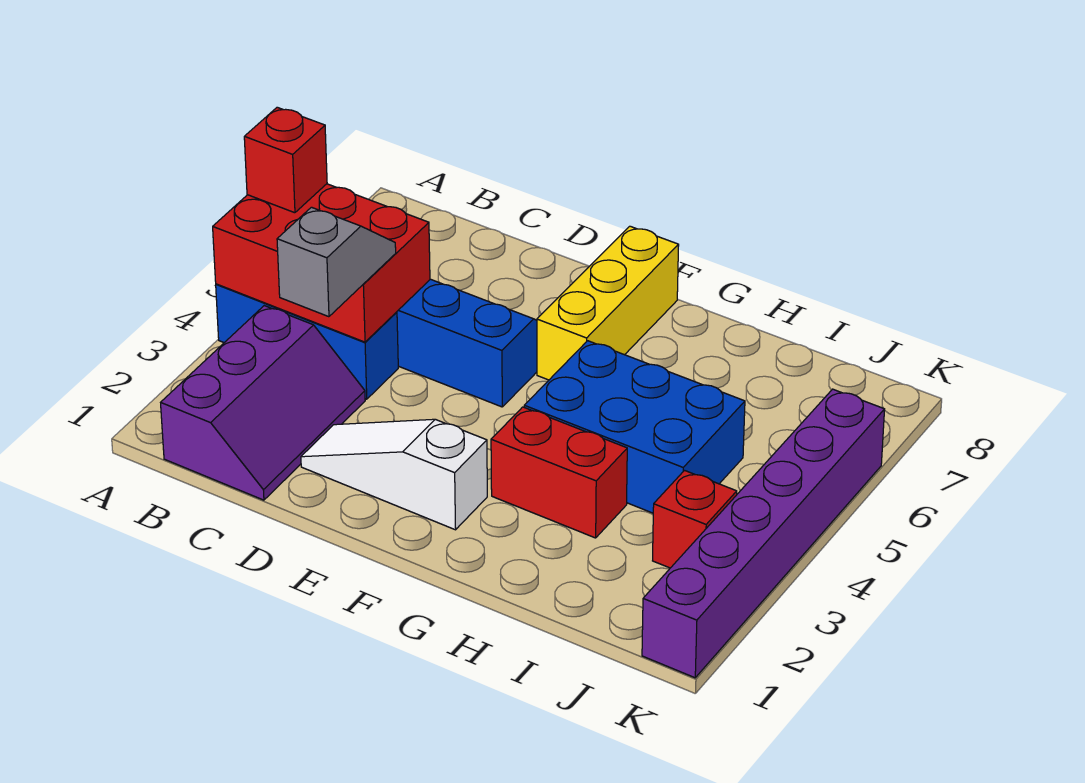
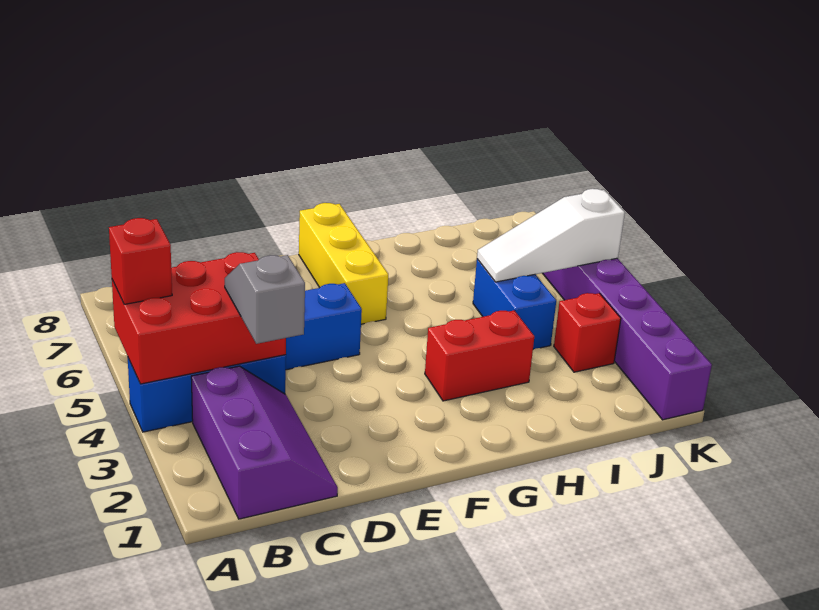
white slope D2:F2 level 1 top F -> white slope I5:K5 level 2 top K
blue brick G4:I5 level 1 -> blue brick I4:I5 level 1

